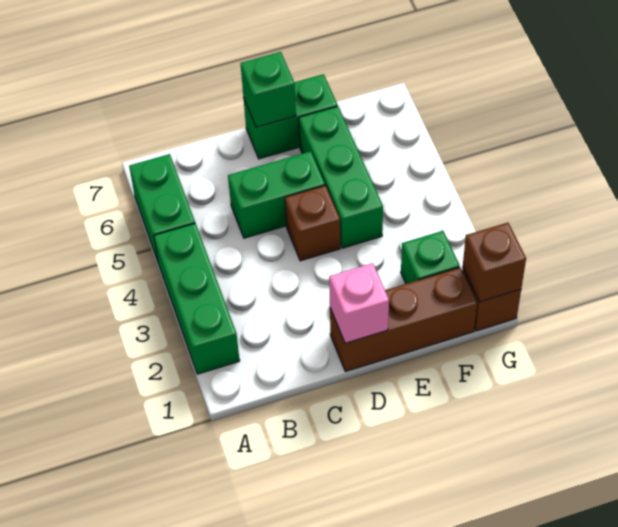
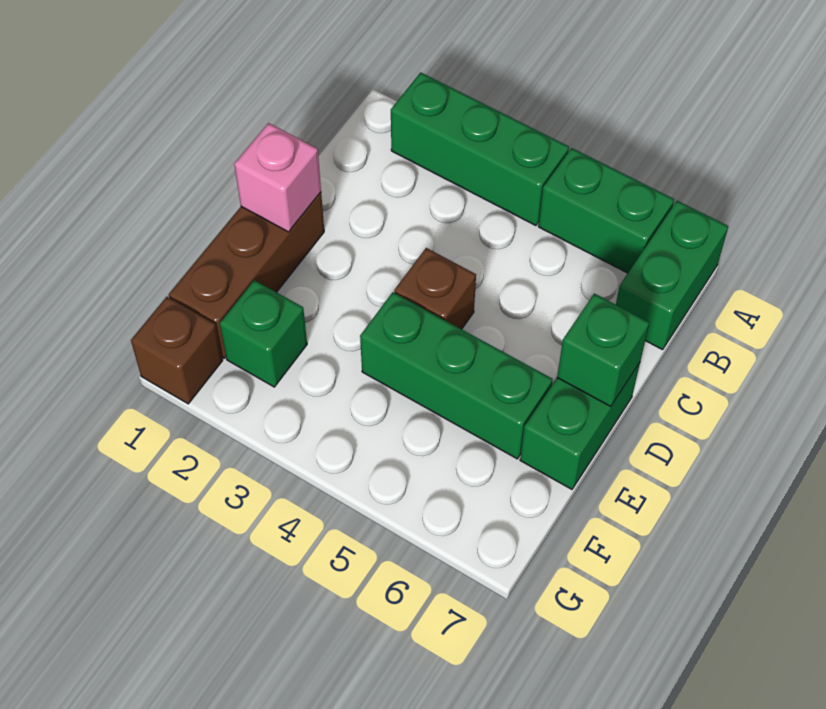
green brick C5:D5 level 1 -> green brick A7:B7 level 1
brown brick G1 level 2 -> none

